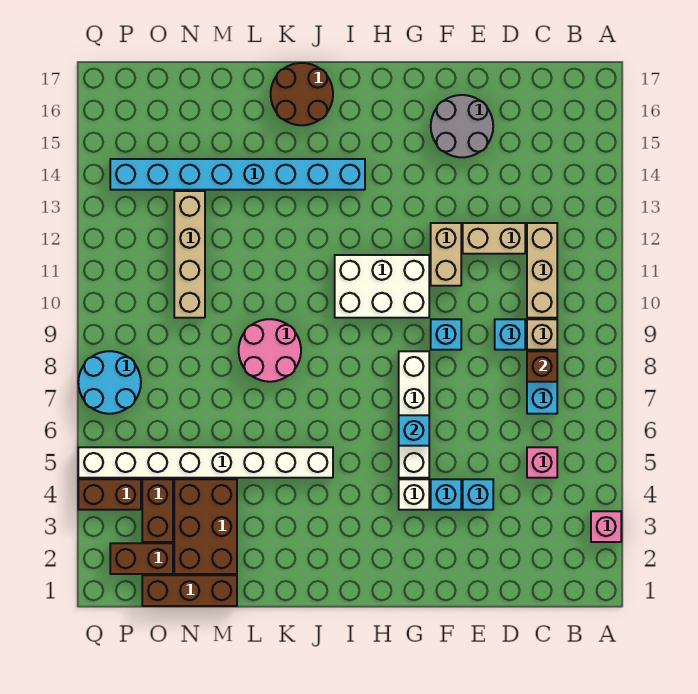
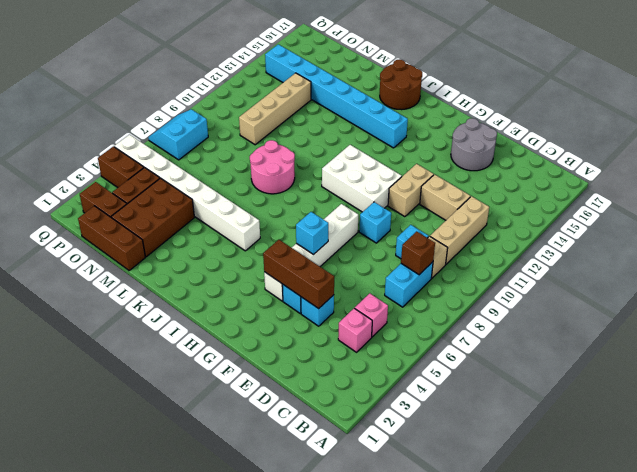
pink brick A3 level 1 -> pink brick C4 level 1
none -> brown brick E4:G4 level 2
cyan round brick P7:Q8 level 1 -> cyan slope P7:Q8 level 1 top P

